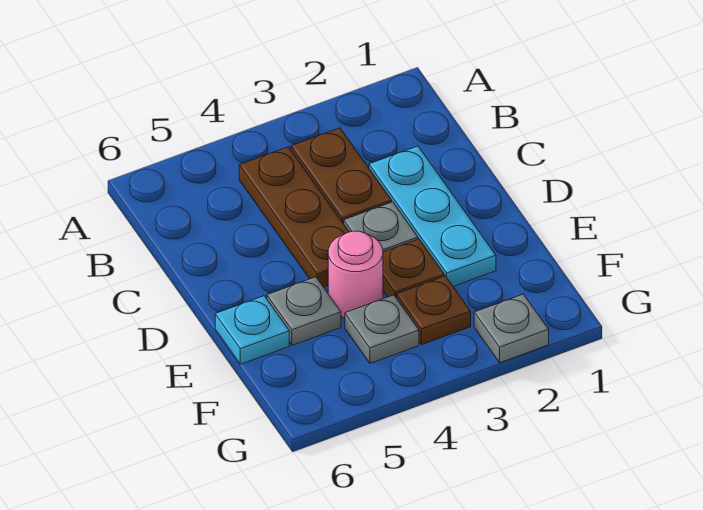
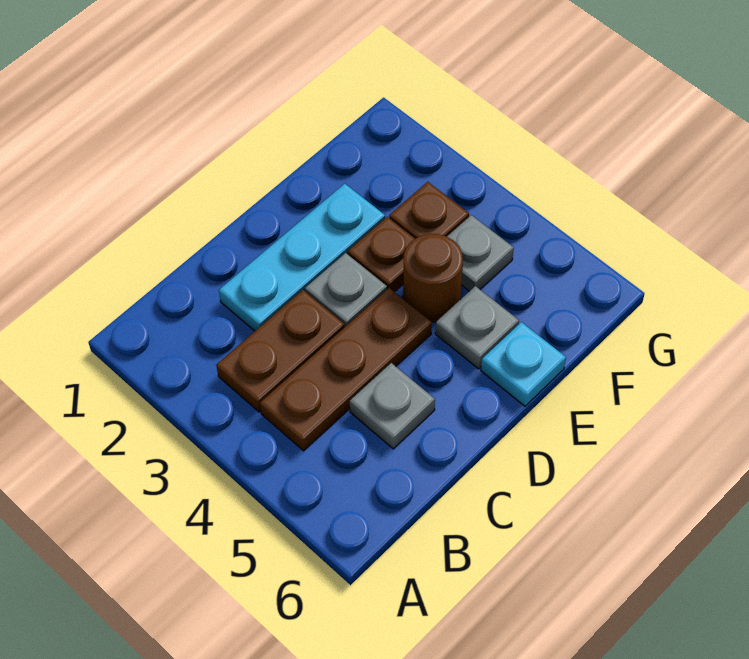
pink round brick E4 level 1 -> brown round brick E4 level 1
grey plate G2 level 1 -> grey plate C5 level 1

